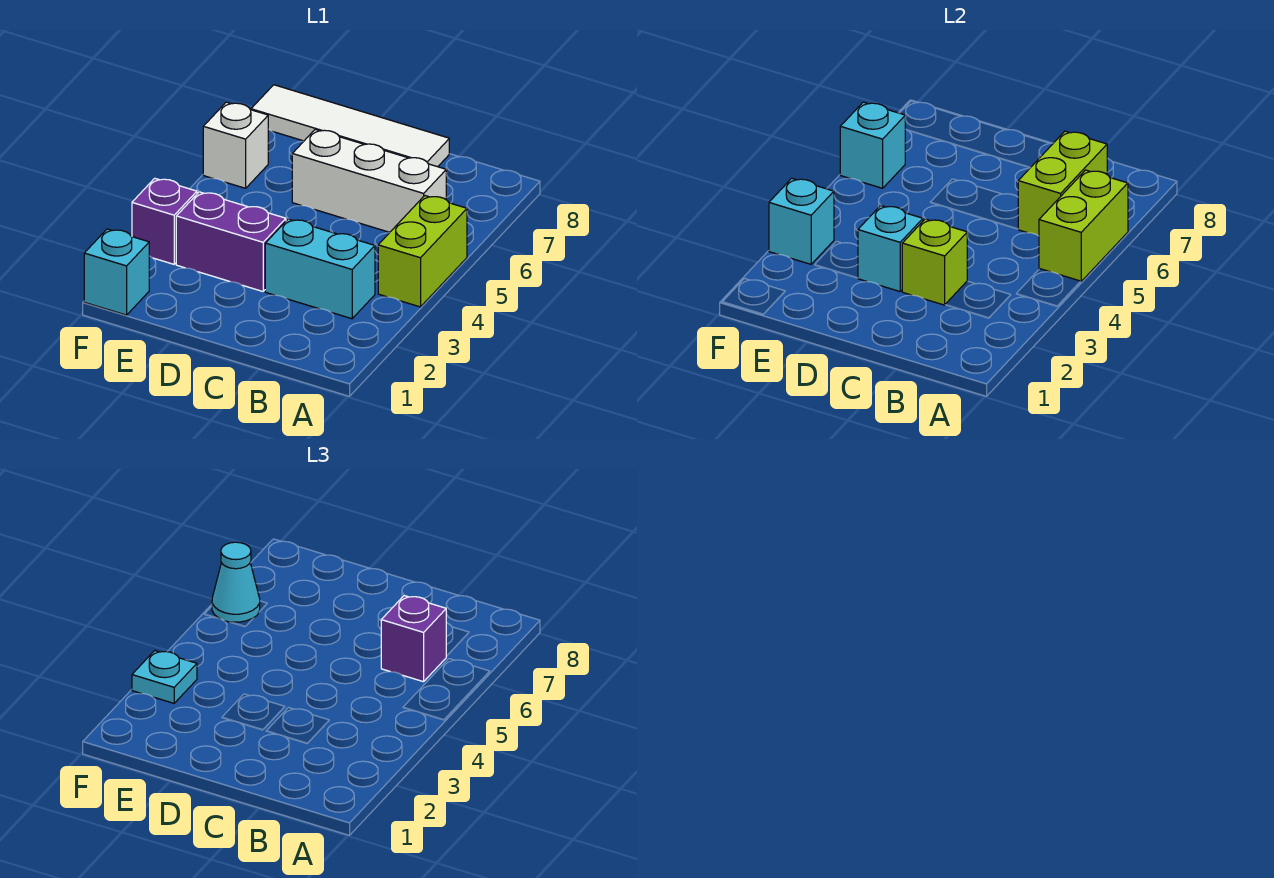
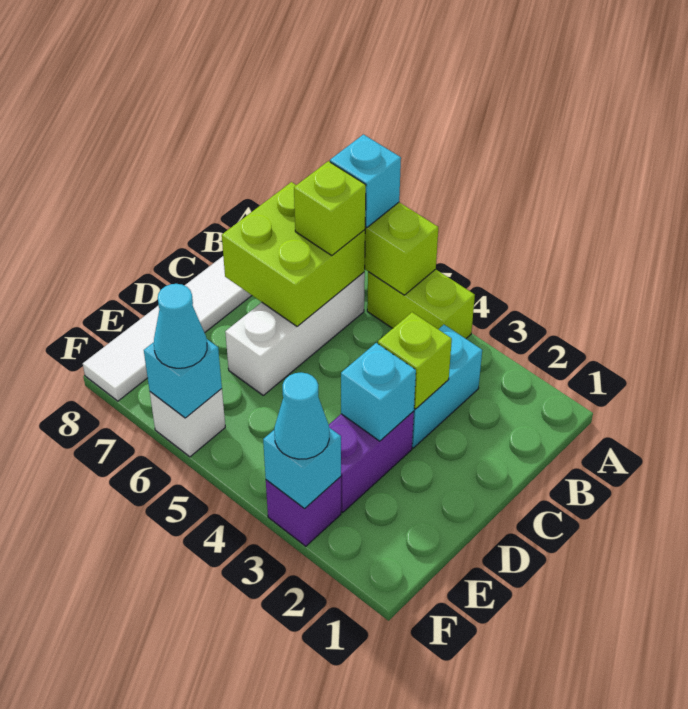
lime brick B6:B7 level 2 -> lime brick B6:C7 level 2
purple brick B6 level 3 -> lime brick B6 level 3
cyan brick F1 level 1 -> cyan brick A6 level 3
cyan plate F3 level 3 -> cyan cone F3 level 3

